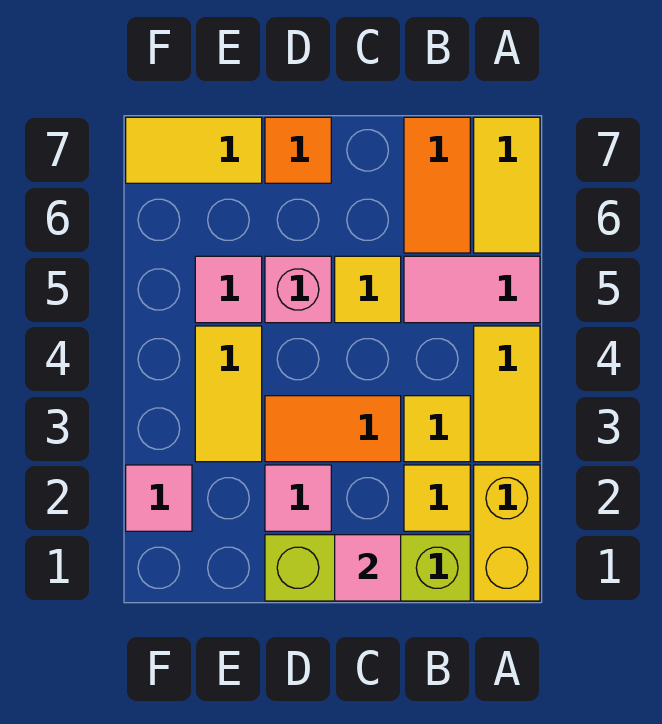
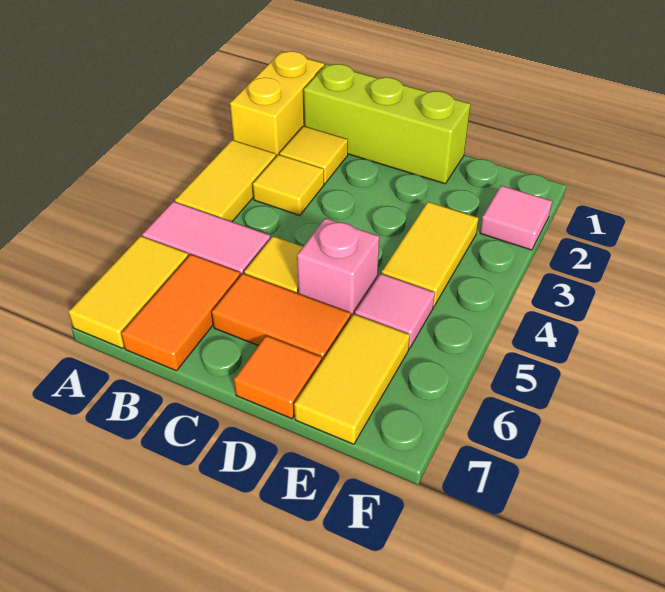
pink tile C1 level 2 -> none
orange tile C3:D3 level 1 -> orange tile C6:D6 level 1
pink tile D2 level 1 -> none
yellow tile E7:F7 level 1 -> yellow tile E6:E7 level 1

